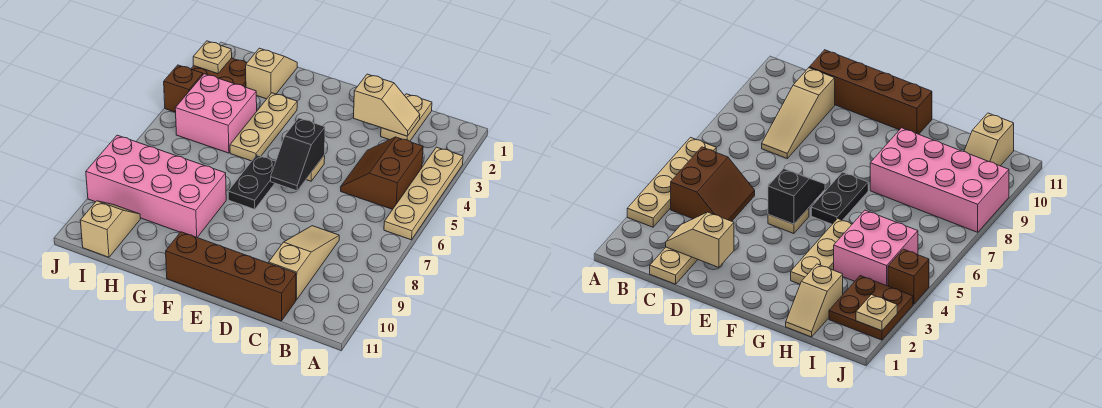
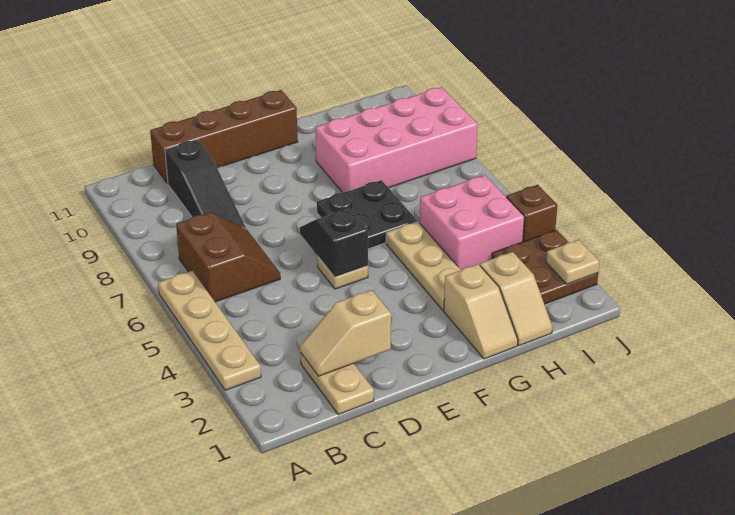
brown slope B4:C5 level 1 top B -> brown slope B6:C7 level 1 top B
tan slope C8:C10 level 1 top 10 -> black slope C8:C10 level 1 top 10
black plate F6:F7 level 1 -> black plate F6:G7 level 1
tan slope I10:I11 level 1 top 11 -> tan slope G1:G2 level 1 top 2

